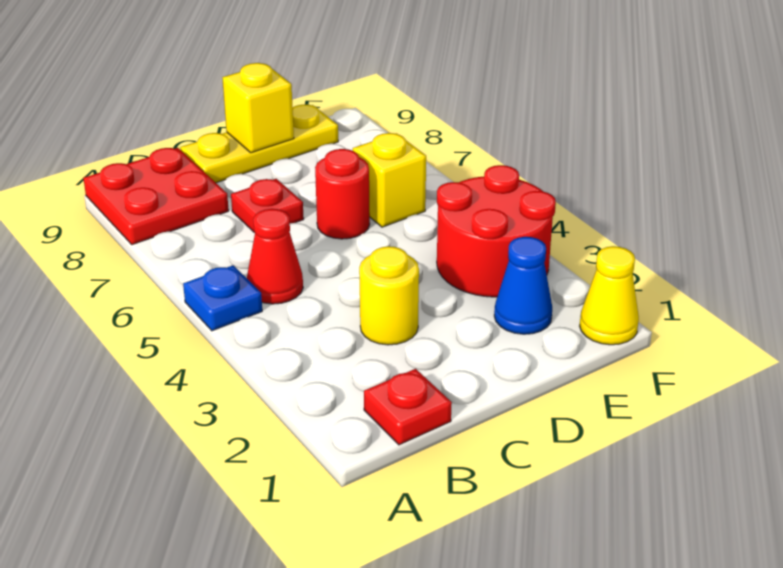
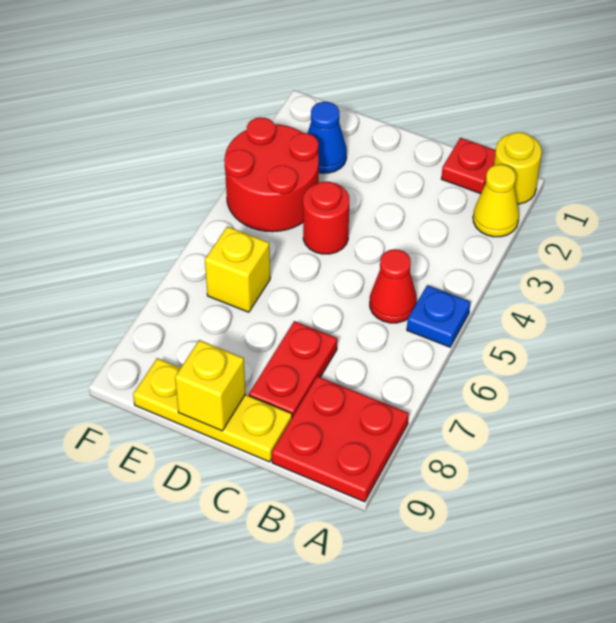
yellow round brick C3 level 1 -> yellow round brick A1 level 1
red plate C7 level 1 -> red plate C7:C8 level 1
red round brick D6 level 1 -> red round brick D4 level 1
yellow cone F1 level 1 -> yellow cone A2 level 1

